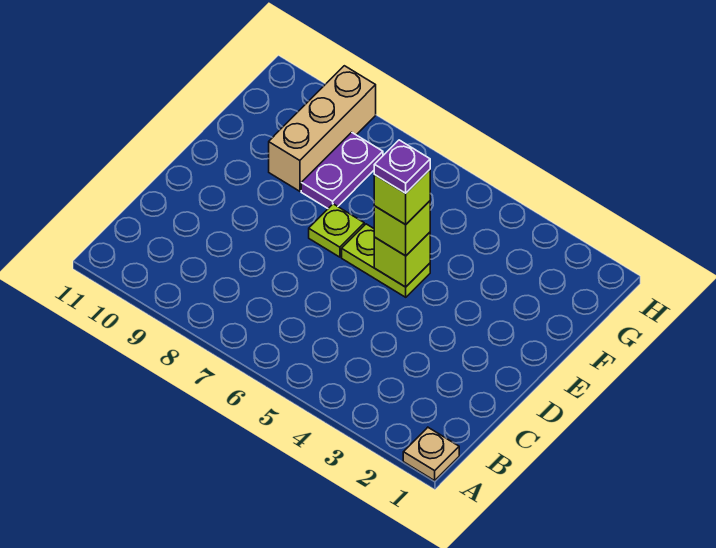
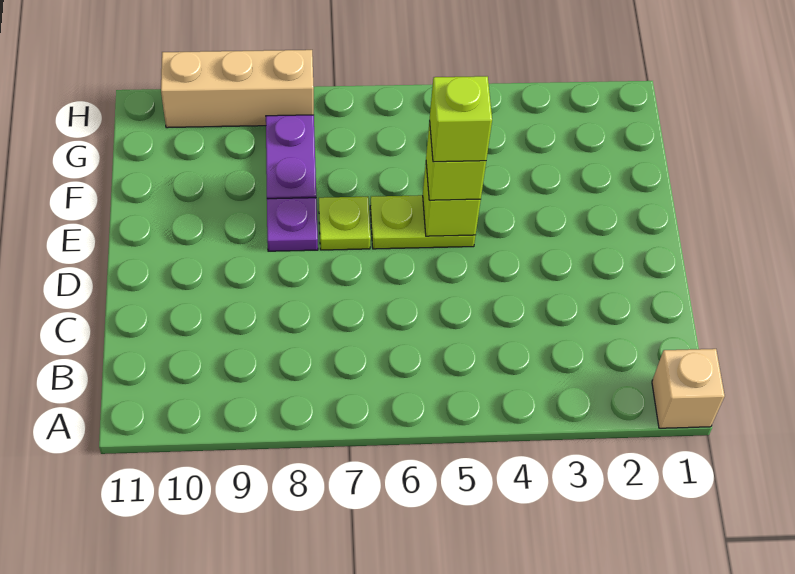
tan plate A1 level 1 -> tan brick A1 level 1
purple plate E5 level 5 -> purple plate E8 level 1
tan brick F9:H9 level 1 -> tan brick H8:H10 level 1

